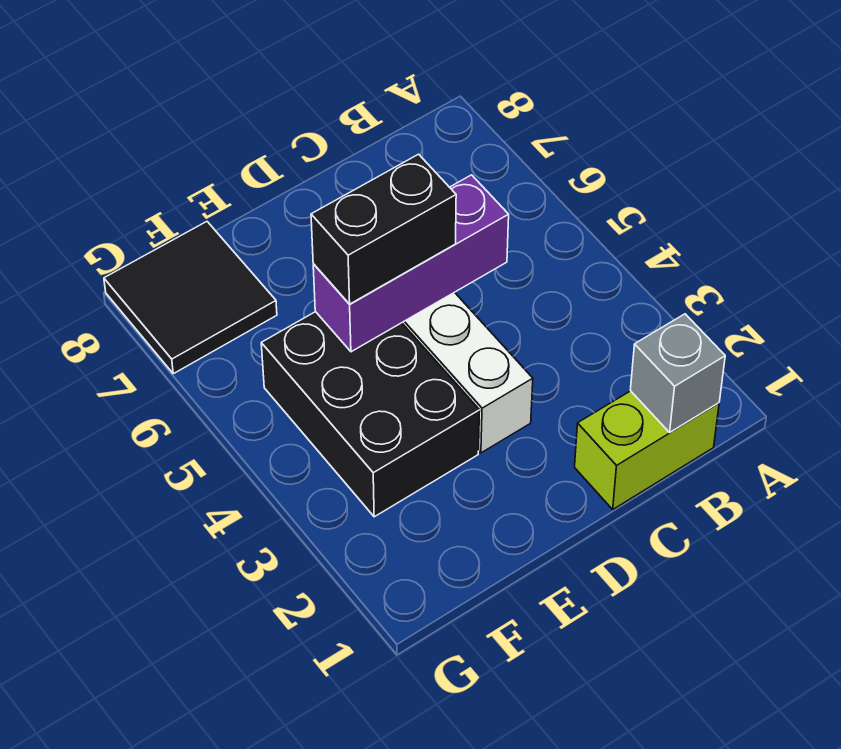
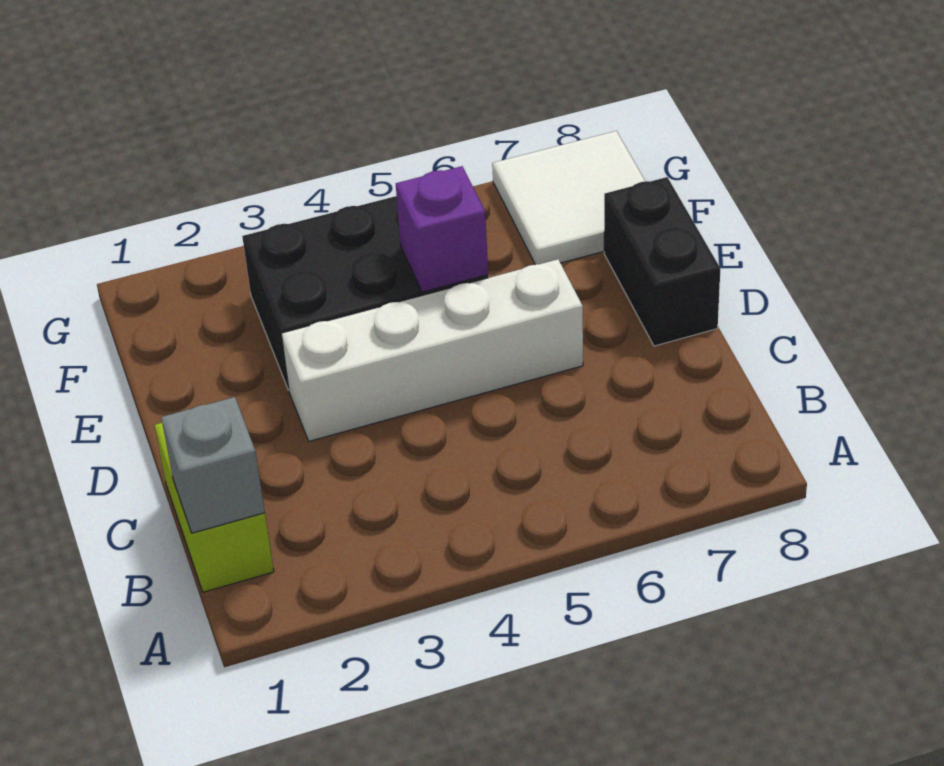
purple brick C5:E5 level 2 -> purple brick E5 level 2
black brick D5:E5 level 3 -> black brick D8:E8 level 1
black tile F7:G8 level 1 -> white tile F7:G8 level 1

